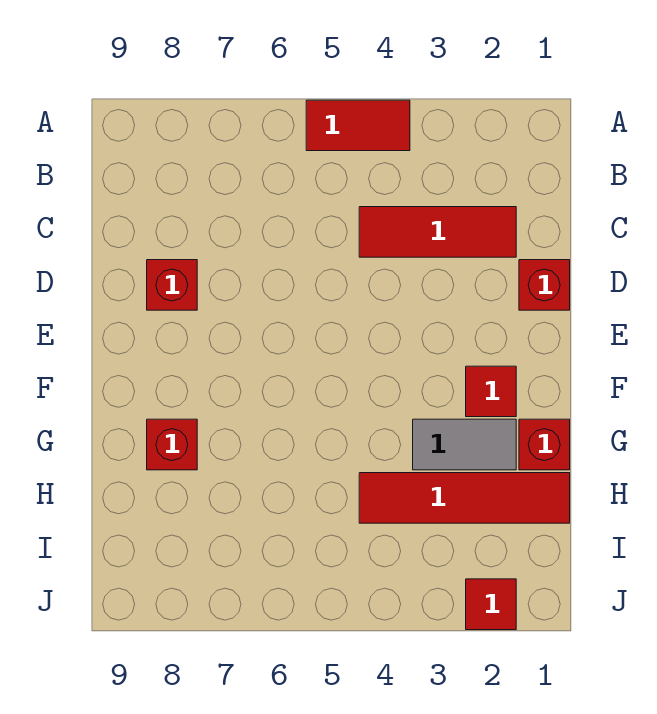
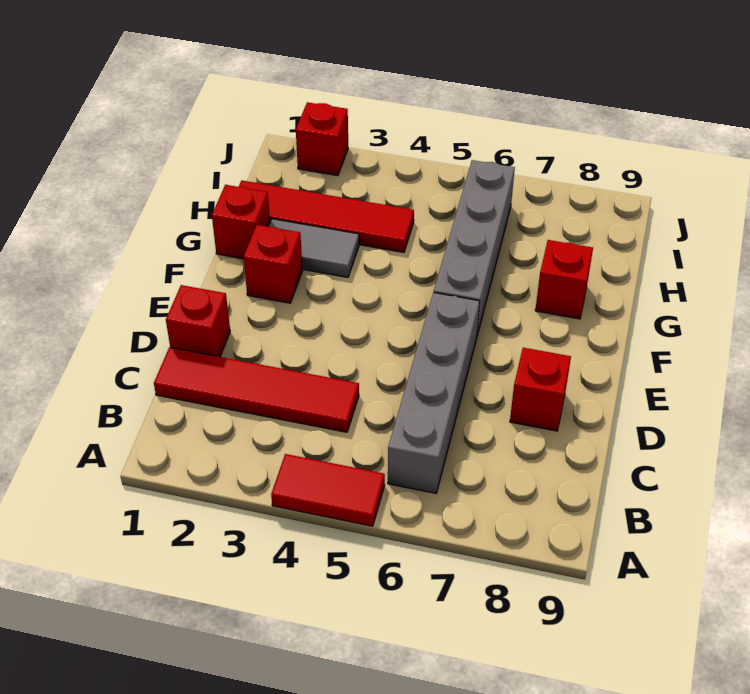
none -> grey brick B6:E6 level 1
red tile C2:C4 level 1 -> red tile C1:C4 level 1
red tile F2 level 1 -> red brick F2 level 1
none -> grey brick F6:I6 level 1
red tile J2 level 1 -> red brick J2 level 1

